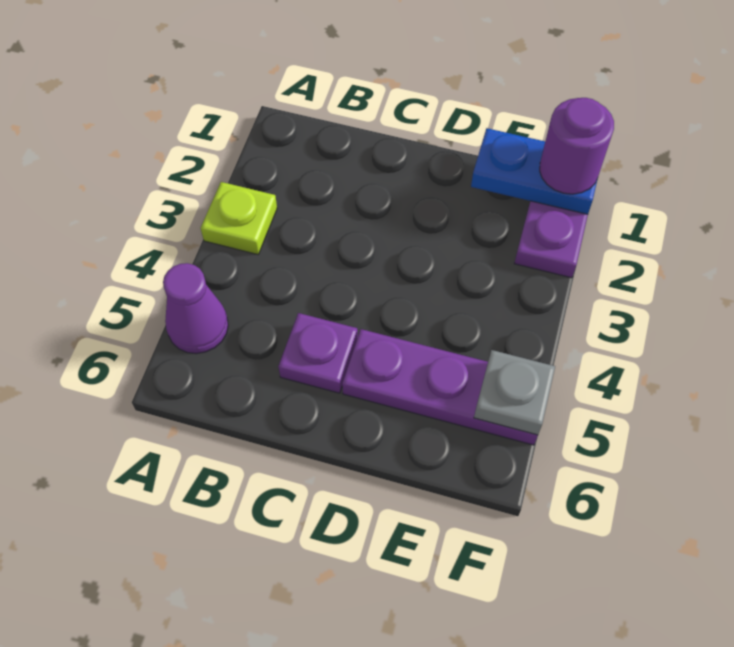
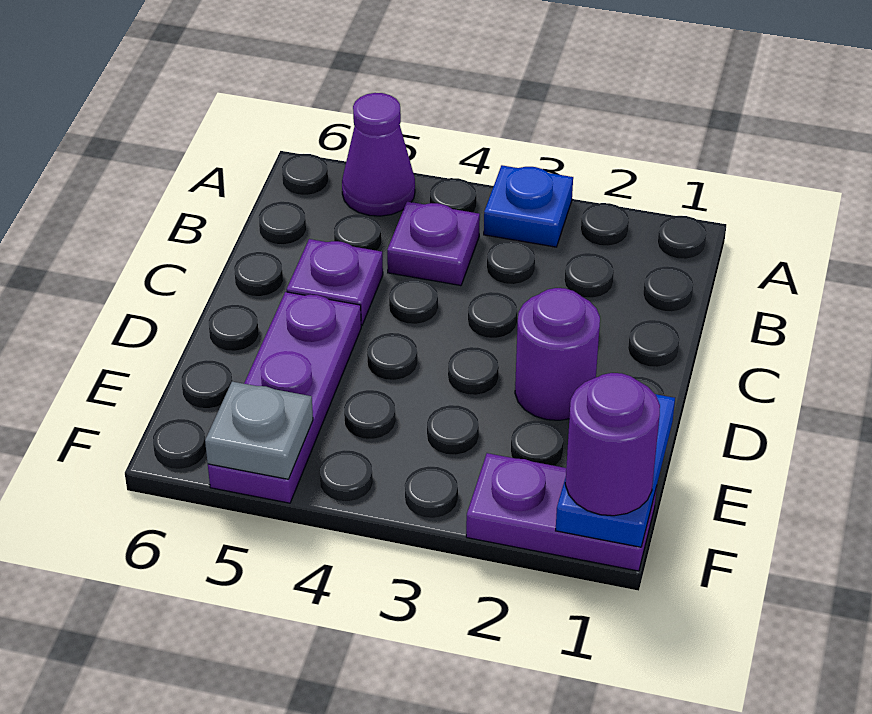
lime plate A3 level 1 -> blue plate A3 level 1
none -> purple plate B4 level 1
none -> purple round brick D2 level 1

